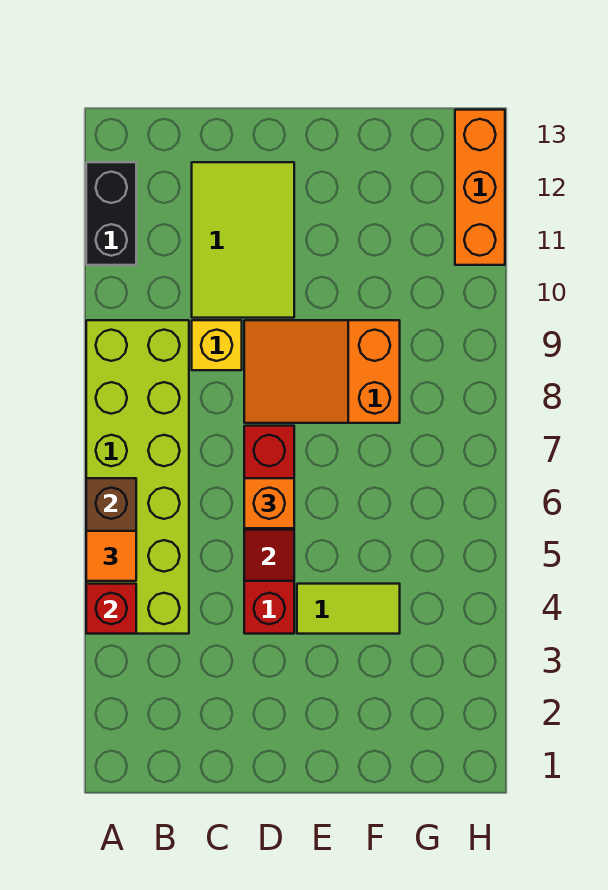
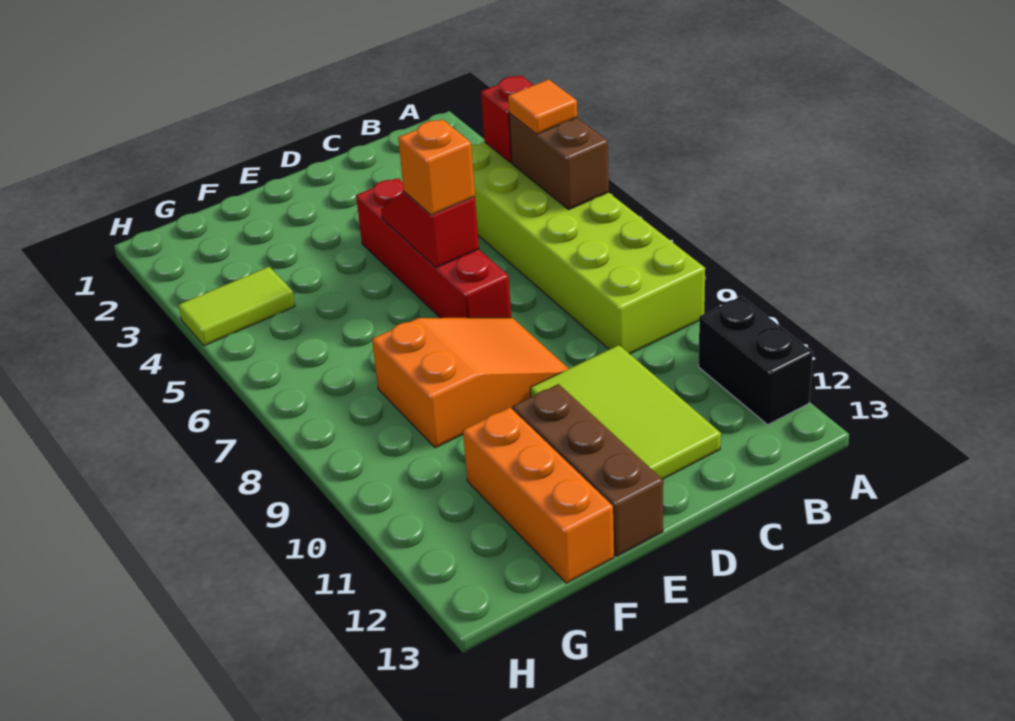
yellow brick C9 level 1 -> none
lime tile E4:F4 level 1 -> lime tile G4:H4 level 1
none -> brown brick E11:E13 level 1
orange brick H11:H13 level 1 -> orange brick F11:F13 level 1

